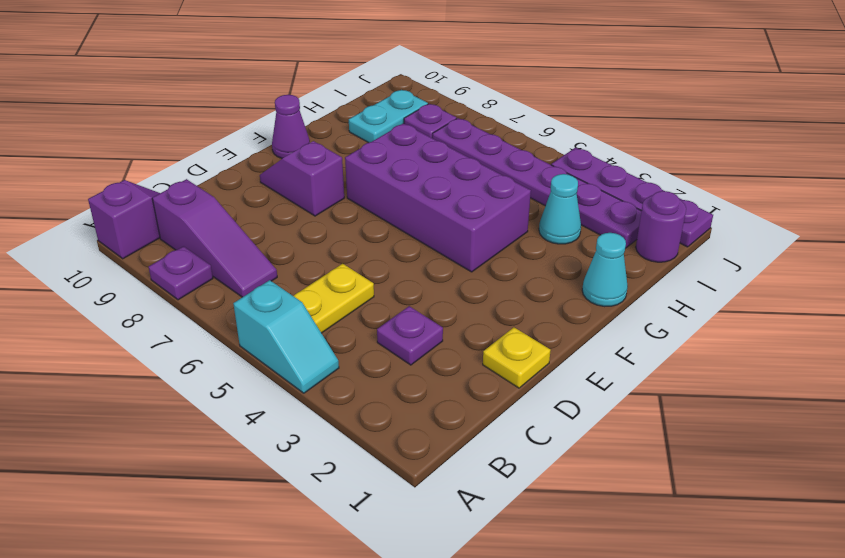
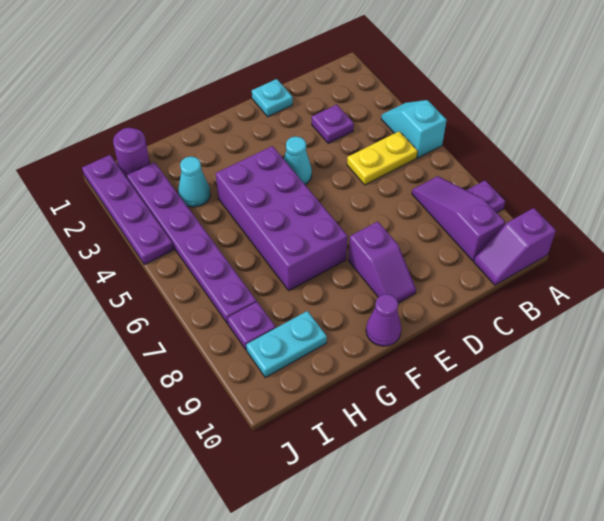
yellow plate D1 level 1 -> cyan plate D1 level 1
cyan cone G1 level 1 -> cyan cone E4 level 1

